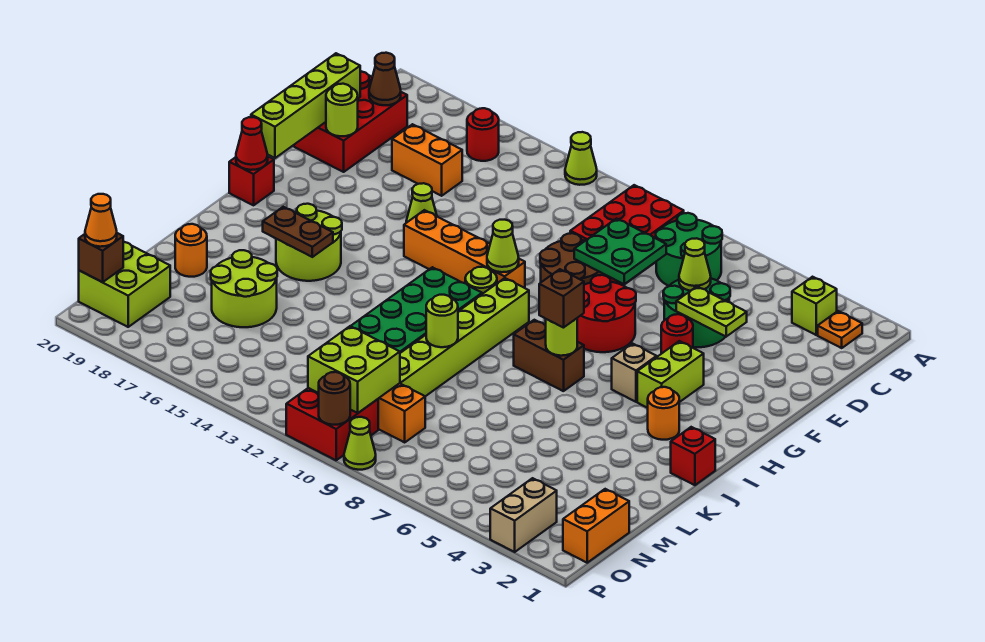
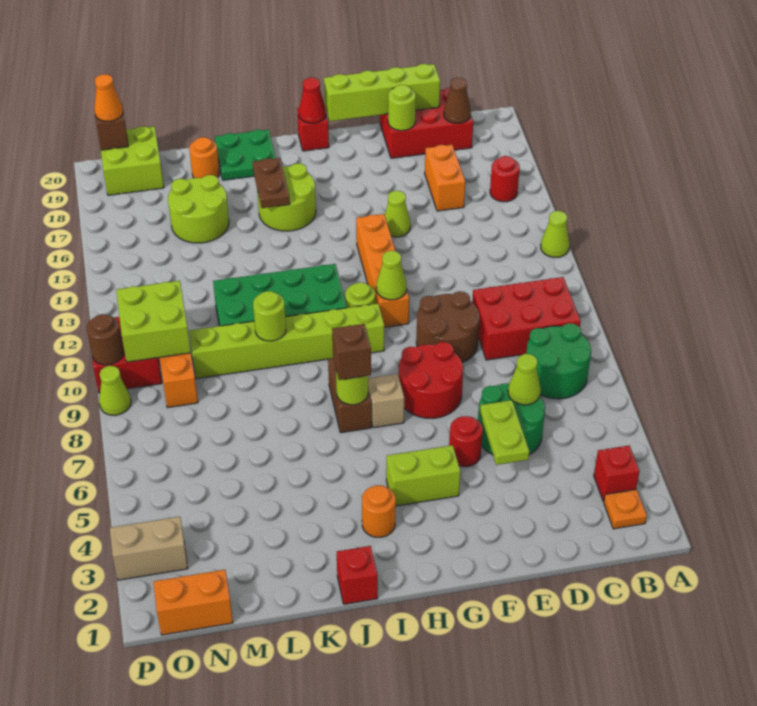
lime brick B3 level 1 -> red brick B3 level 1
green plate D8:E9 level 2 -> green plate J19:K20 level 1
tan brick H5 level 1 -> tan brick H7 level 1

